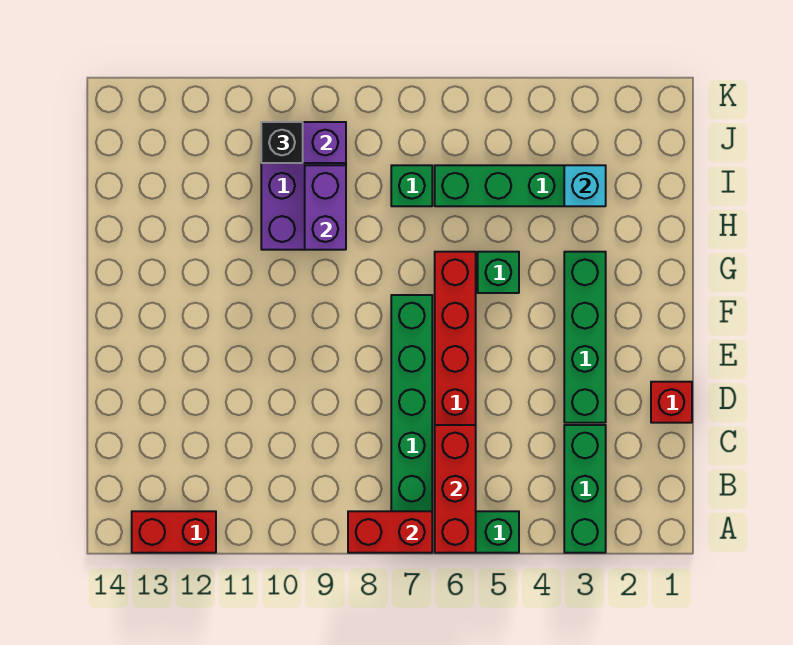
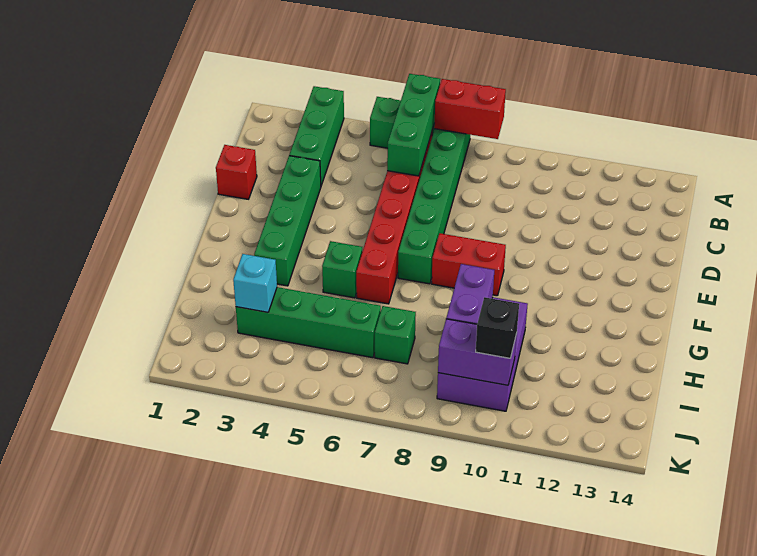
red brick A6:C6 level 2 -> green brick A6:C6 level 2
red brick A12:A13 level 1 -> red brick F8:F9 level 1

